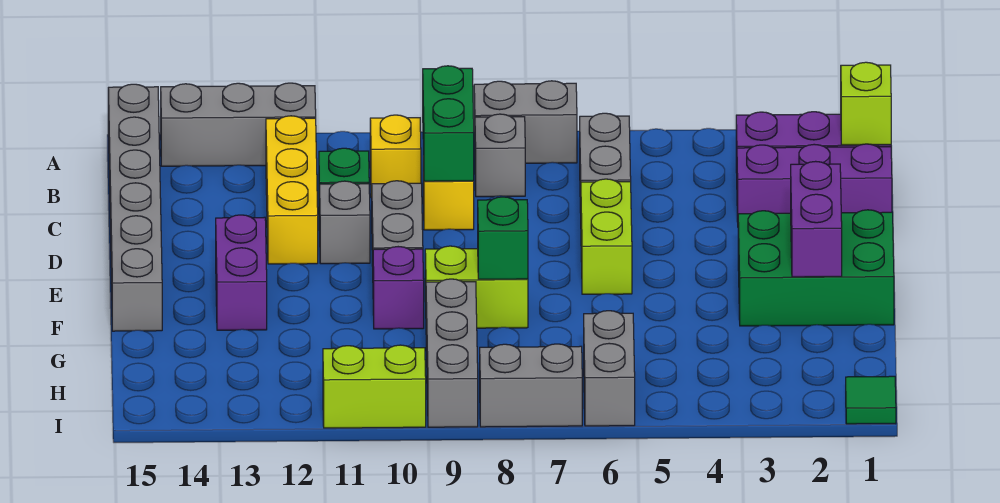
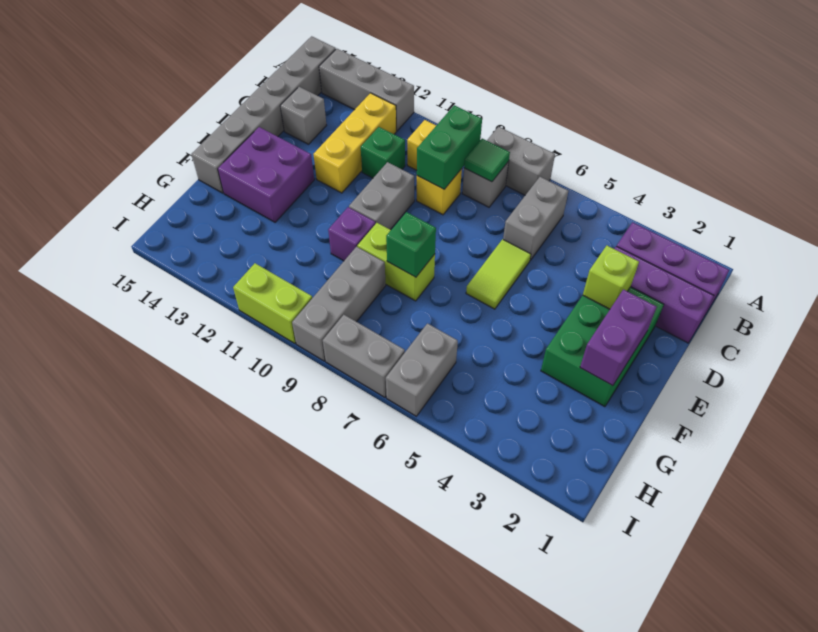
lime brick B1 level 2 -> lime brick D3 level 2
lime brick D6:E6 level 1 -> lime tile D6:E6 level 1
grey brick D11 level 1 -> grey brick C14 level 1
green brick E1:F3 level 1 -> green brick D2:F3 level 1
purple brick E13:F13 level 1 -> purple brick E13:F14 level 1
green tile I1 level 1 -> green tile B8 level 2

